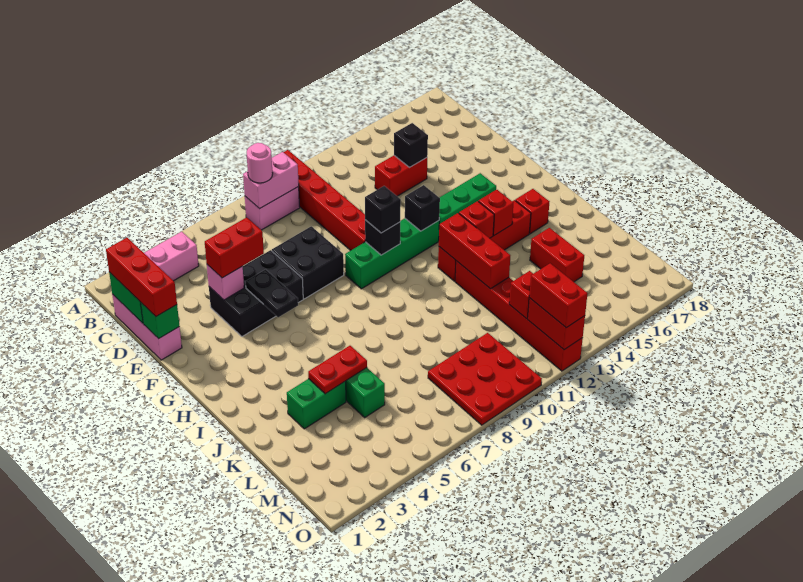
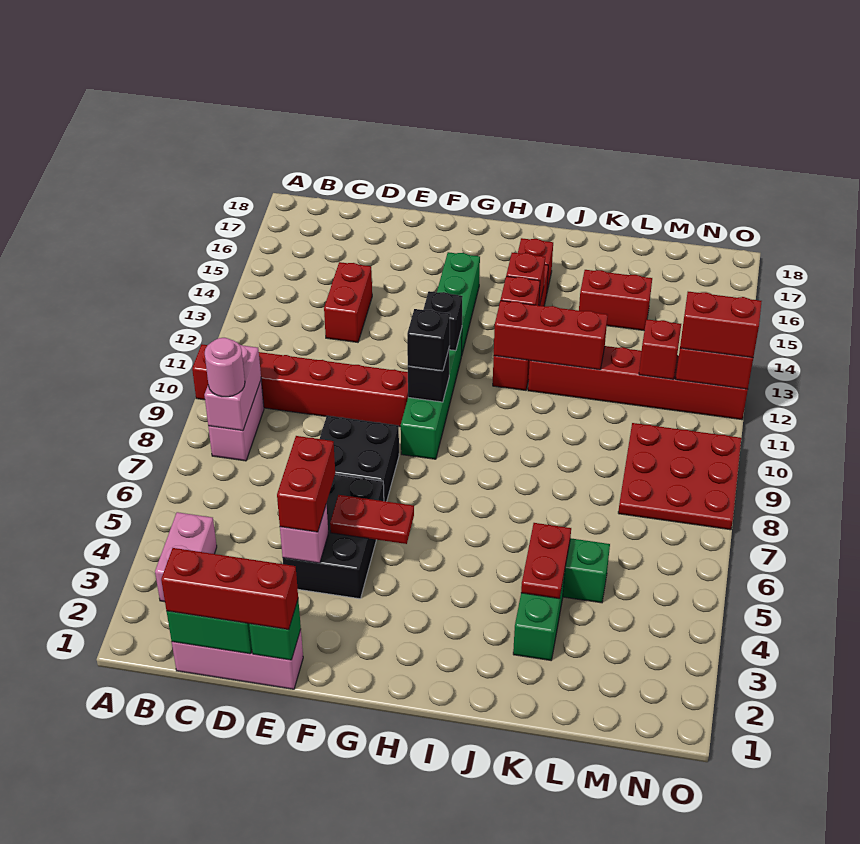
black brick D14 level 2 -> none
black plate F5:G5 level 2 -> red plate F5:G5 level 2

